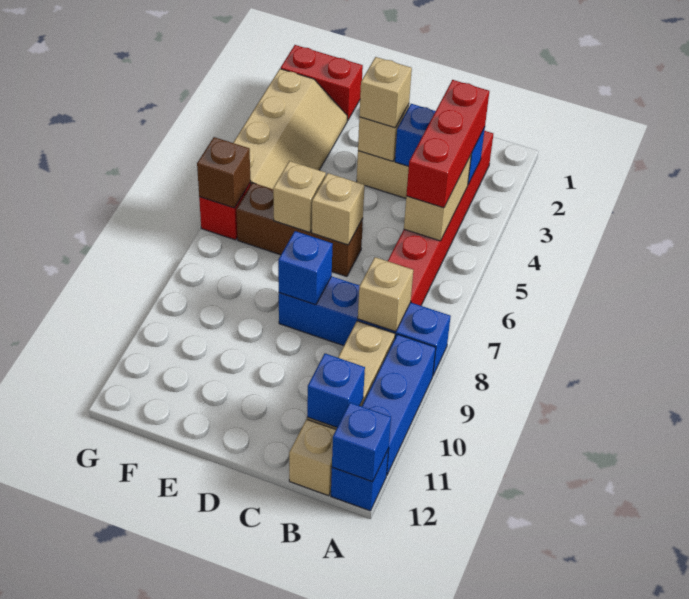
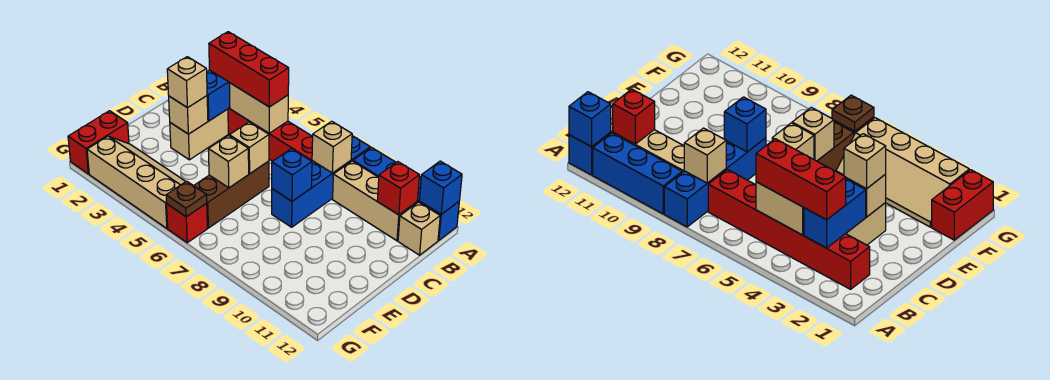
blue brick B11 level 2 -> red brick B11 level 2
brown brick G6 level 2 -> brown plate G6 level 2

